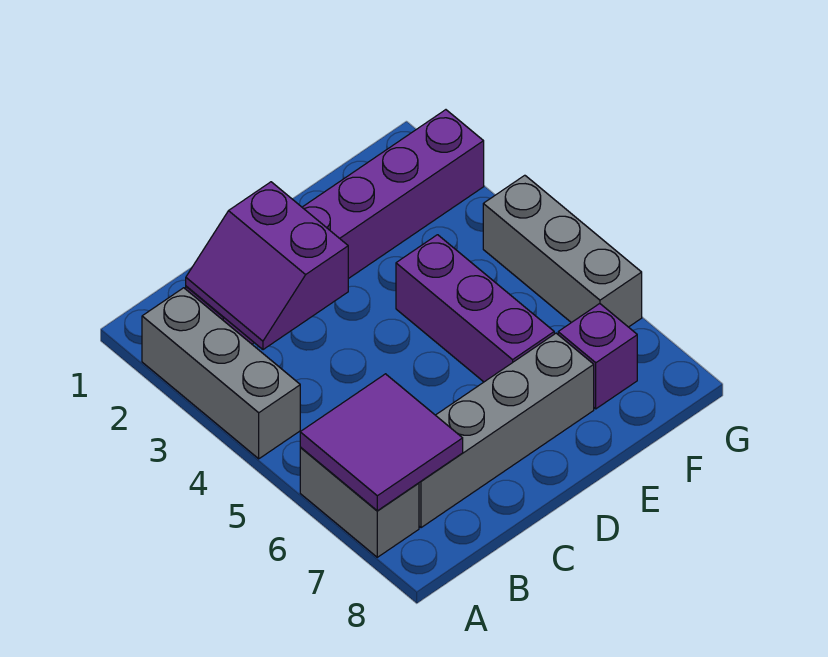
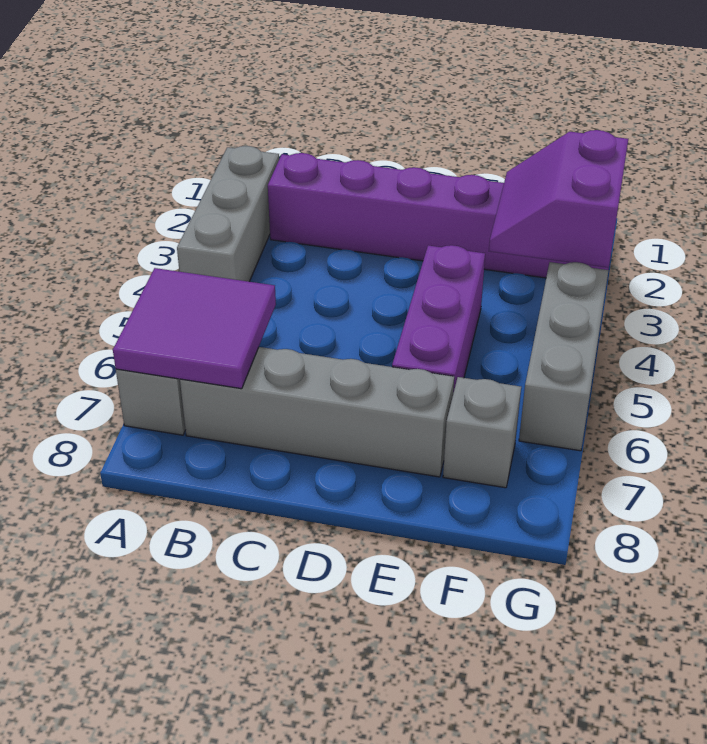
purple slope B2:C3 level 2 top C -> purple slope F2:G3 level 2 top G
purple brick F7 level 1 -> grey brick F7 level 1

